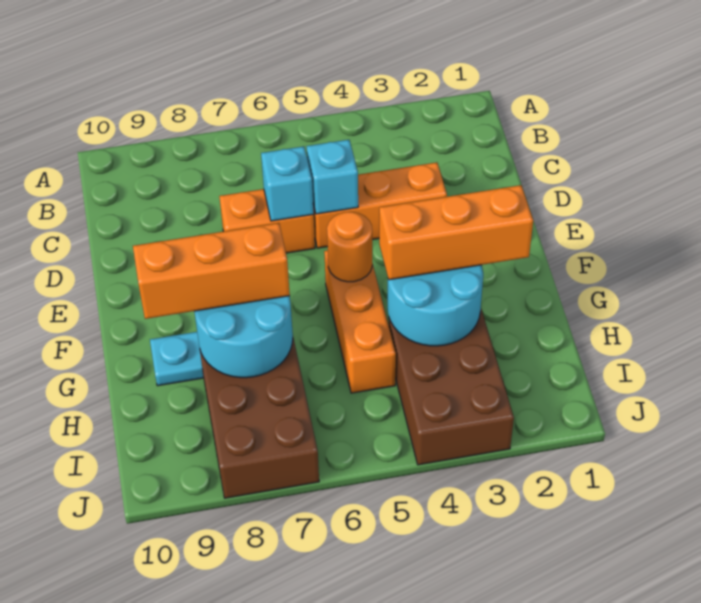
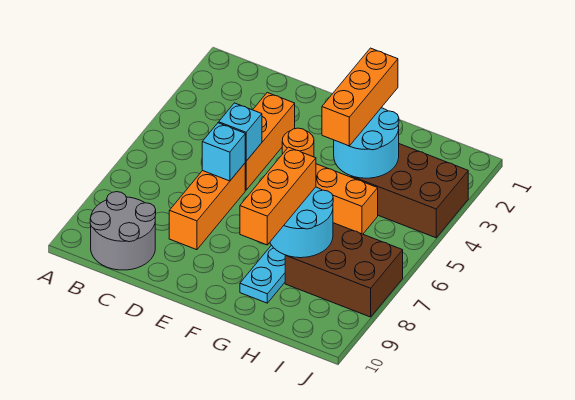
none -> grey round brick B9:C10 level 1
orange brick D6:D7 level 1 -> orange brick D6:D8 level 1

